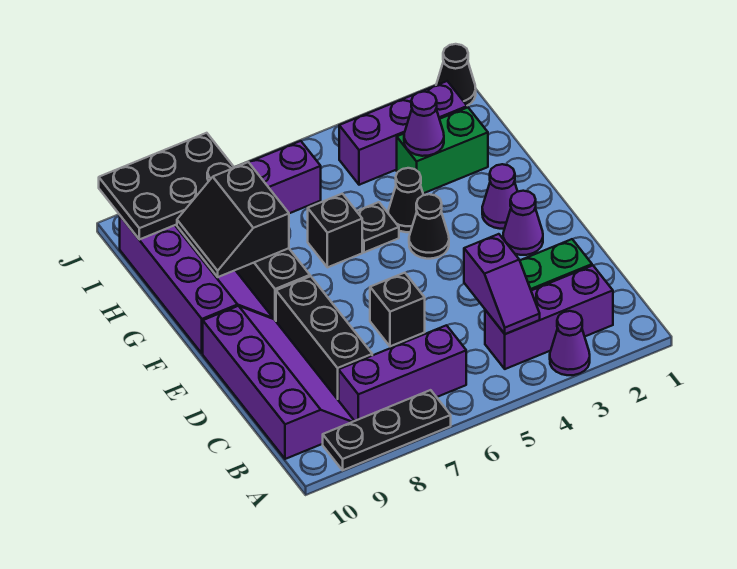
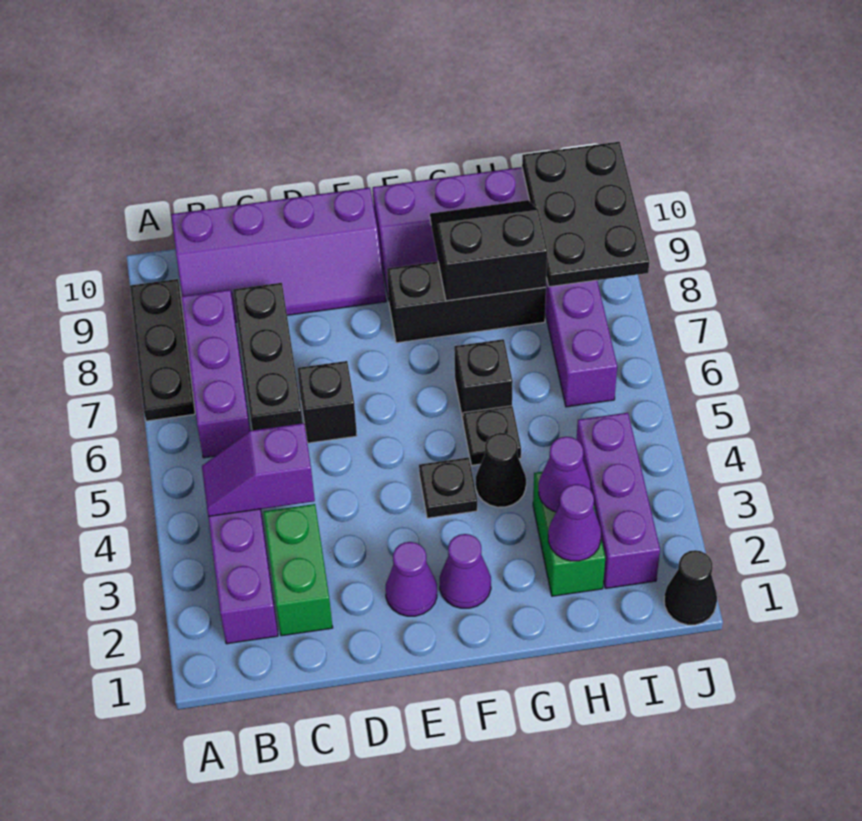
purple cone A3 level 1 -> purple cone H2 level 2
black brick C8:E8 level 1 -> black brick C6:C8 level 1
black cone F4 level 1 -> black plate F4 level 1

